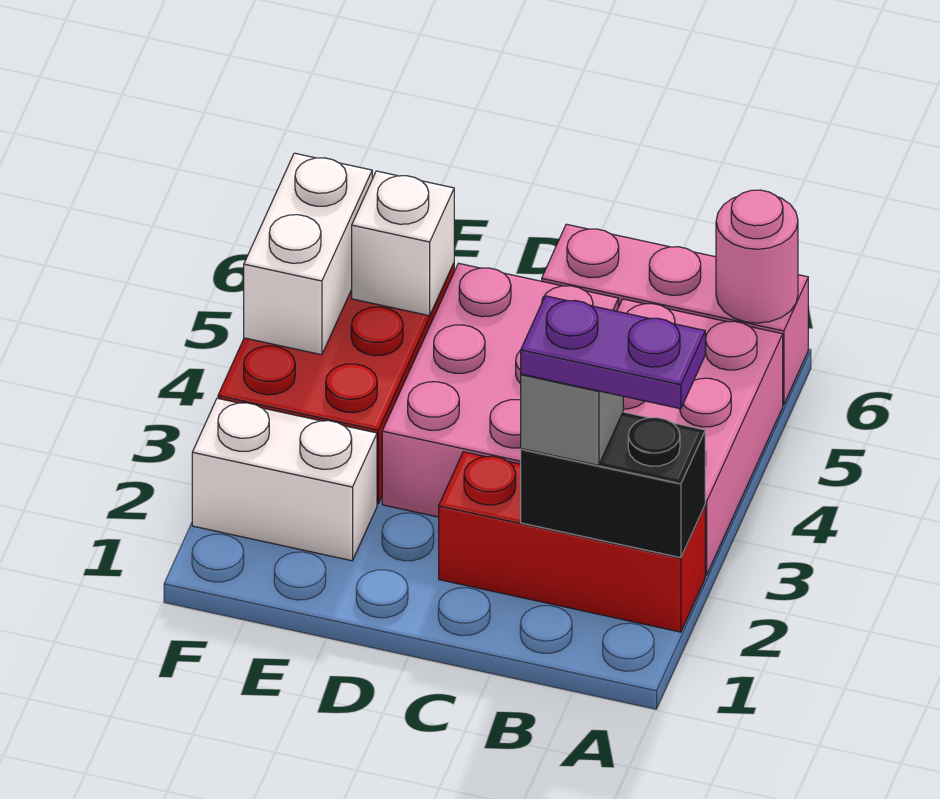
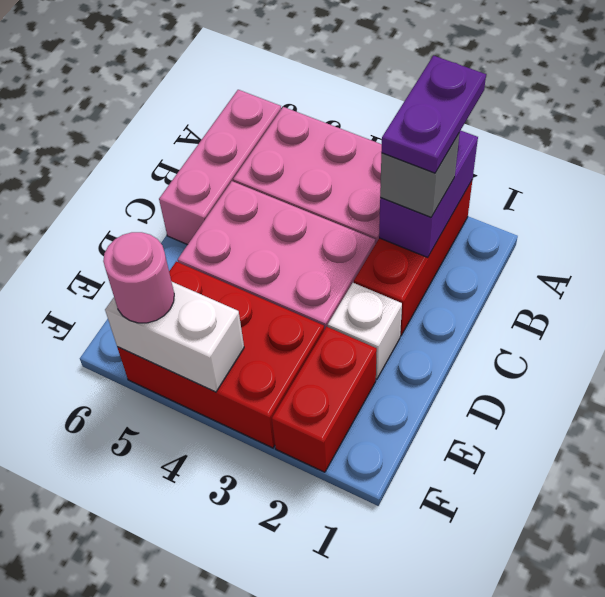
black brick A2:B2 level 2 -> purple brick A2:B2 level 2
pink round brick A6 level 2 -> pink round brick F5 level 3
white brick E2:F2 level 1 -> red brick E2:F2 level 1
white brick E5 level 2 -> white brick D2 level 1

